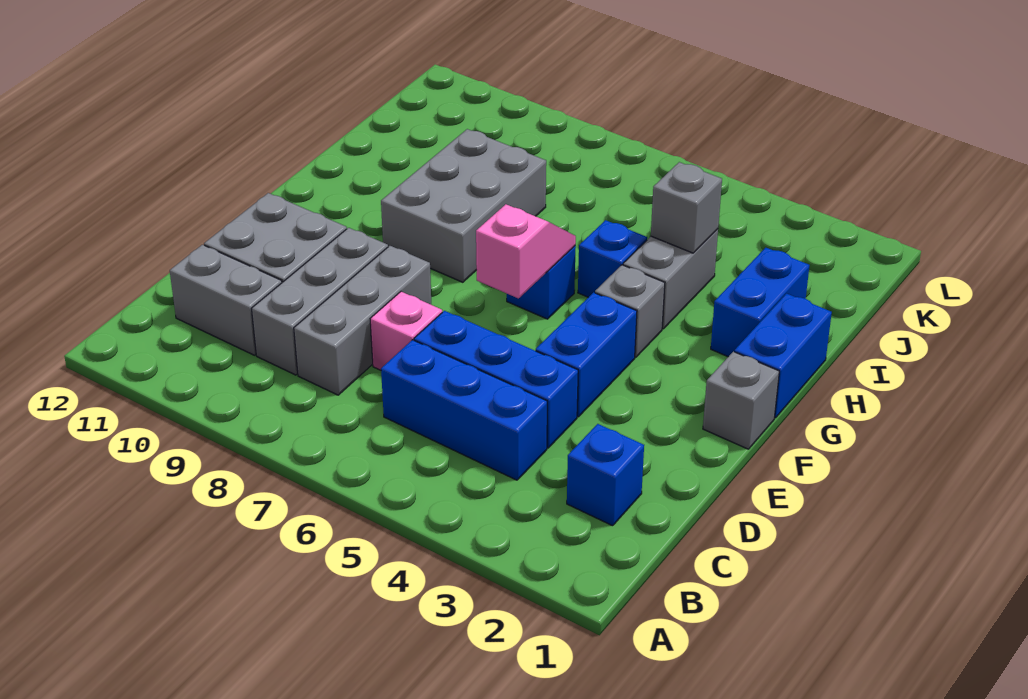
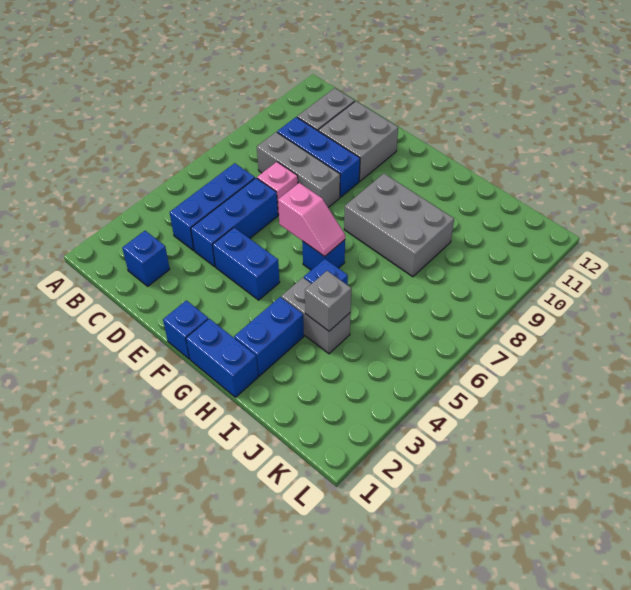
grey brick C9:E9 level 1 -> blue brick C9:E9 level 1
grey brick F1 level 1 -> blue brick F1 level 1
grey brick G4 level 1 -> none
blue brick H2:I2 level 1 -> blue brick H2:H3 level 1

